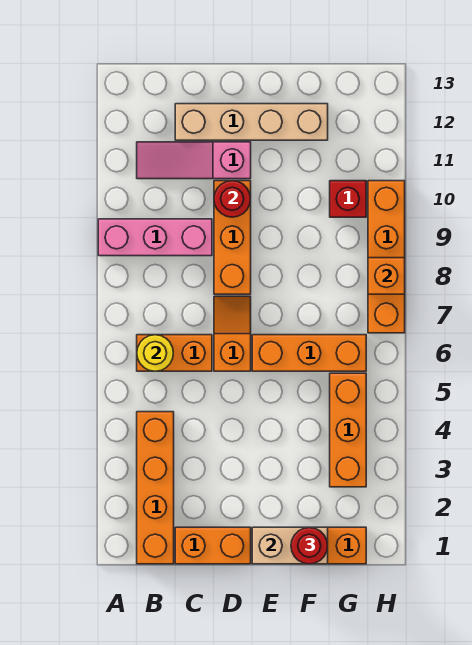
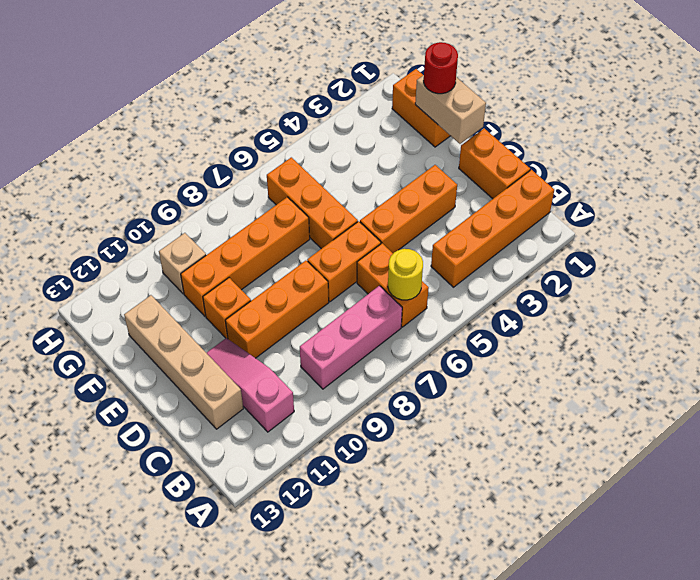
pink brick A9:C9 level 1 -> pink brick B7:B9 level 1
pink slope B11:D11 level 1 top D -> pink slope B11:D11 level 1 top B
orange slope D6:D7 level 1 top 6 -> orange brick D6:D7 level 1
red round brick D10 level 2 -> none
orange brick G3:G5 level 1 -> orange brick D3:D5 level 1
red brick G10 level 1 -> tan brick G10 level 1
orange brick H7:H10 level 1 -> orange brick F7:F10 level 1
orange brick H8 level 2 -> orange brick E10 level 1

